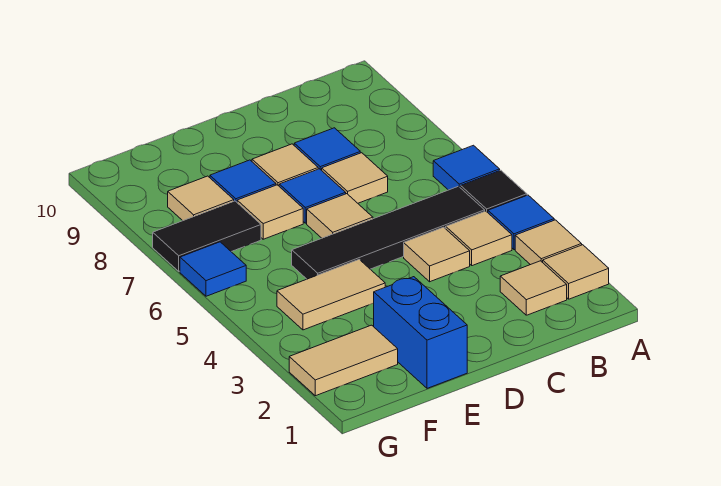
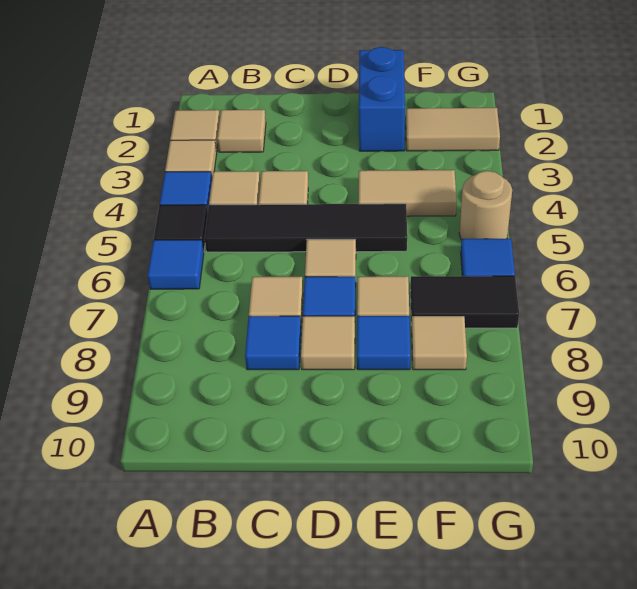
none -> tan round brick G5 level 1

